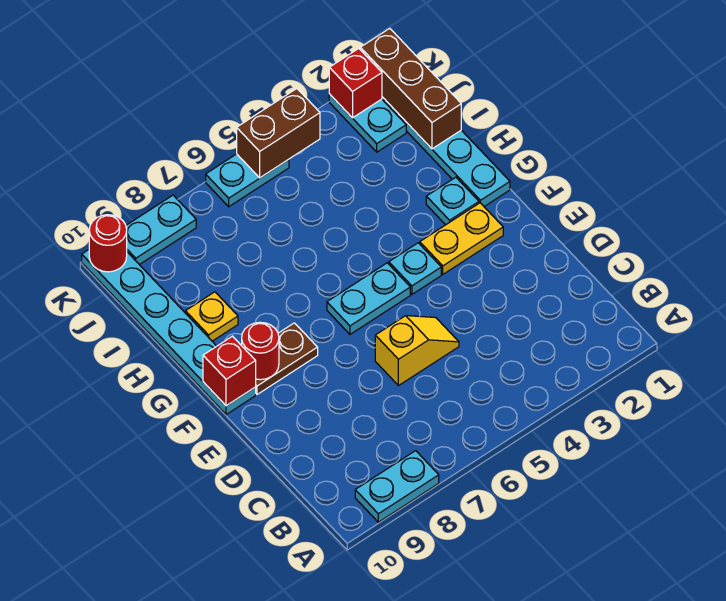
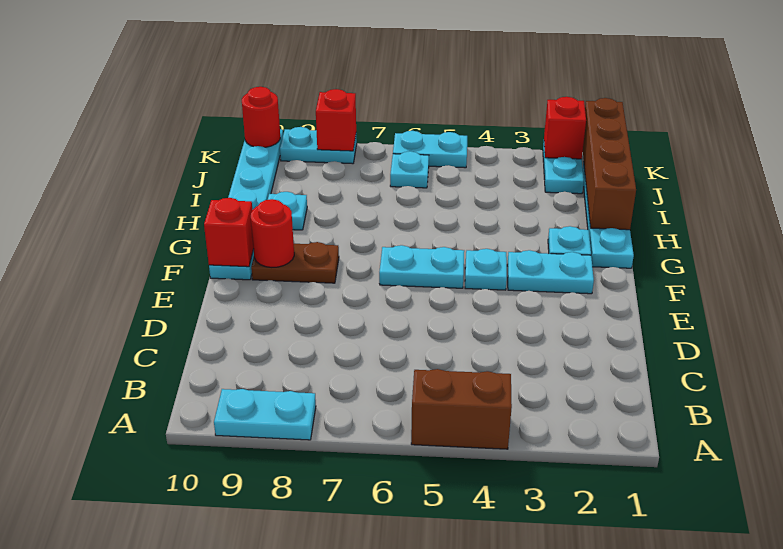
yellow slope D5:D6 level 1 top 6 -> none
yellow plate F2:F3 level 1 -> cyan plate F2:F3 level 1
yellow plate H9 level 1 -> cyan plate H9 level 1
brown brick I1:K1 level 2 -> brown brick H1:K1 level 2
none -> cyan plate J6 level 1
brown brick K4:K5 level 2 -> brown brick A4:A5 level 1
none -> red brick K8 level 2

